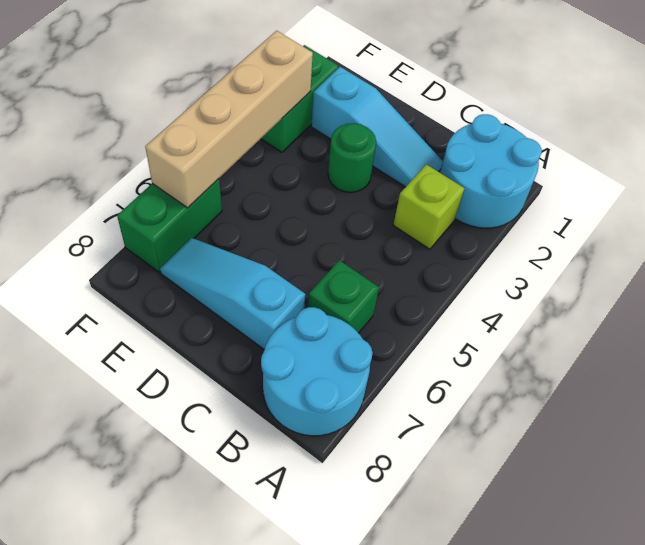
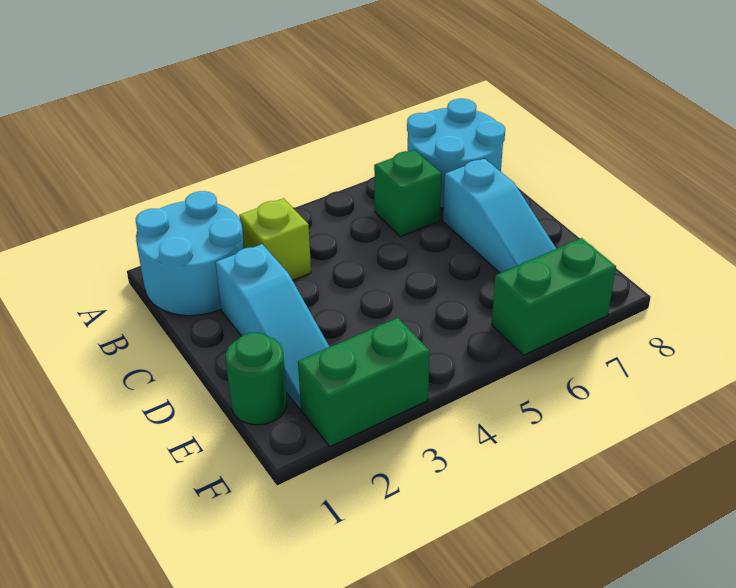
cyan slope C2:E2 level 1 top E -> cyan slope C2:E2 level 1 top C
green round brick D3 level 1 -> green round brick E1 level 1
tan brick F3:F6 level 2 -> none

